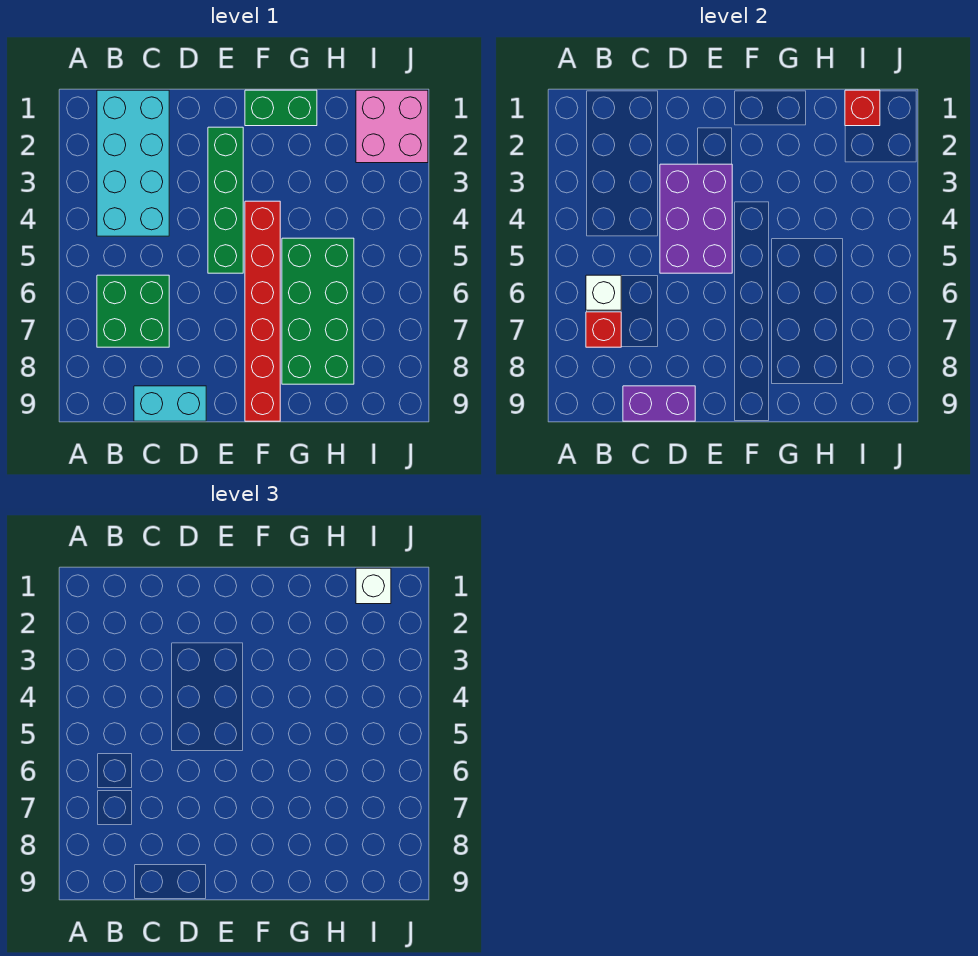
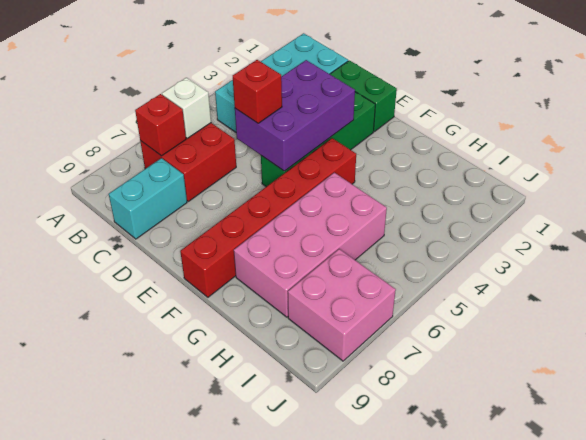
green brick B6:C7 level 1 -> red brick B6:C7 level 1
cyan brick C9:D9 level 1 -> cyan brick C8:C9 level 1
purple brick C9:D9 level 2 -> none
green brick F1:G1 level 1 -> green brick D1:E1 level 1
green brick G5:H8 level 1 -> pink brick G5:H8 level 1
pink brick I1:J2 level 1 -> pink brick I7:J8 level 1
red brick I1 level 2 -> red brick D5 level 3
white brick I1 level 3 -> none

